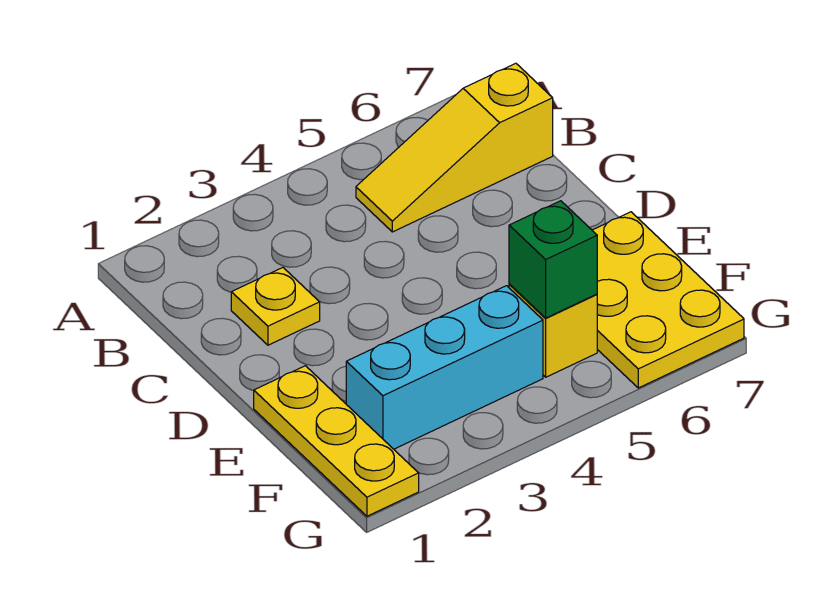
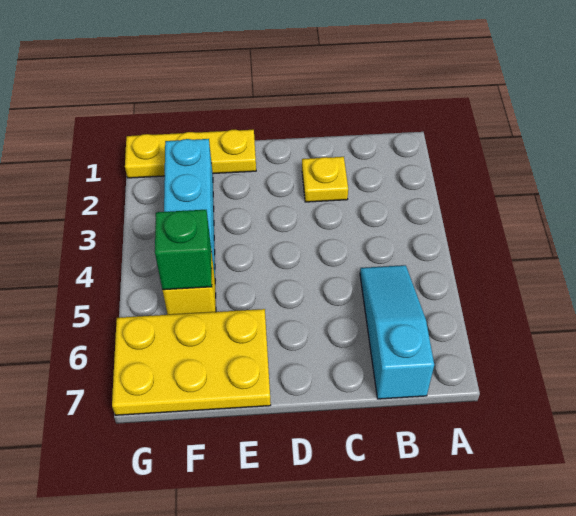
yellow slope B5:B7 level 1 top 7 -> cyan slope B5:B7 level 1 top 7

